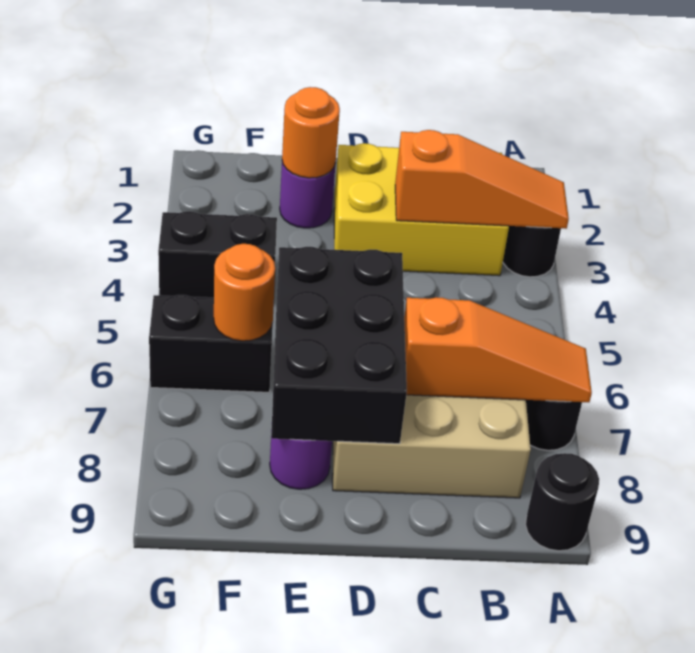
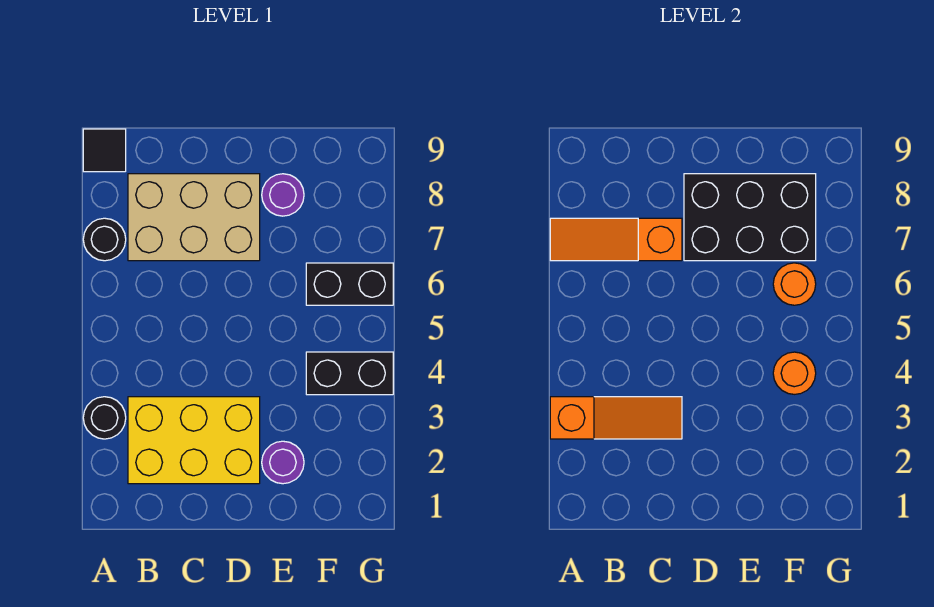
orange slope A3:C3 level 2 top C -> orange slope A3:C3 level 2 top A
black round brick A9 level 1 -> black tile A9 level 1
black brick D6:E8 level 2 -> black brick D7:F8 level 2
orange round brick E2 level 2 -> orange round brick F4 level 2

